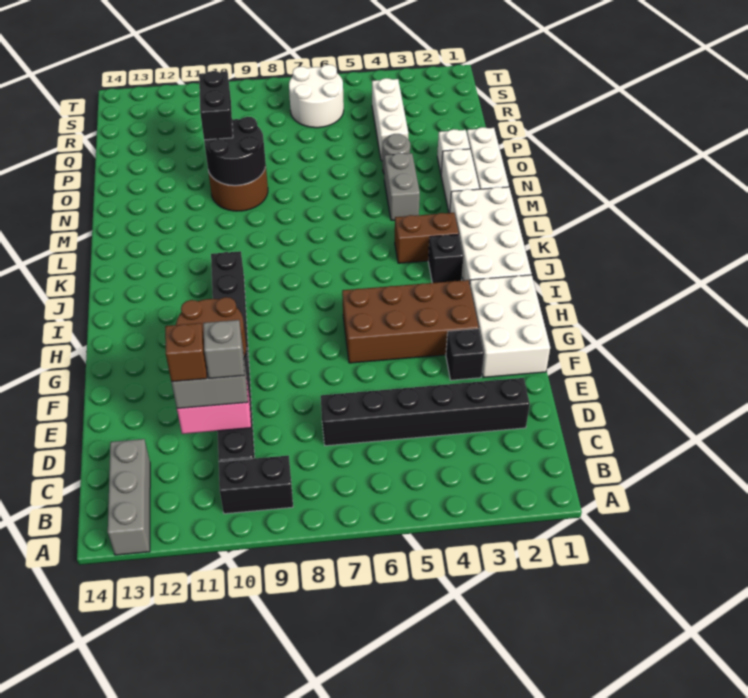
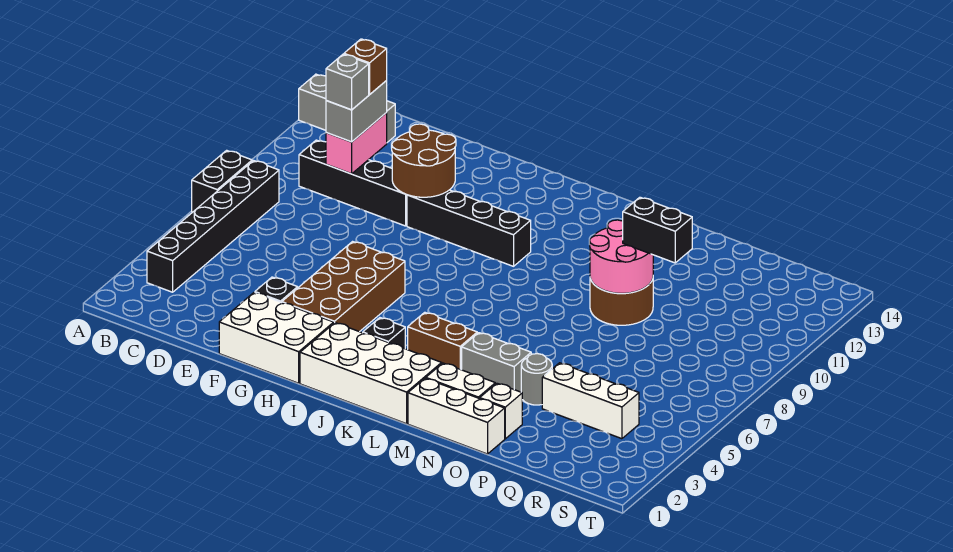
black brick B9:B10 level 1 -> black brick A7:A8 level 1
black brick D2:D7 level 1 -> black brick B3:B8 level 1
brown brick K3:K4 level 1 -> brown brick K4:L4 level 1
black round brick N9:O10 level 2 -> pink round brick N9:O10 level 2
white round brick R6:S7 level 1 -> none

